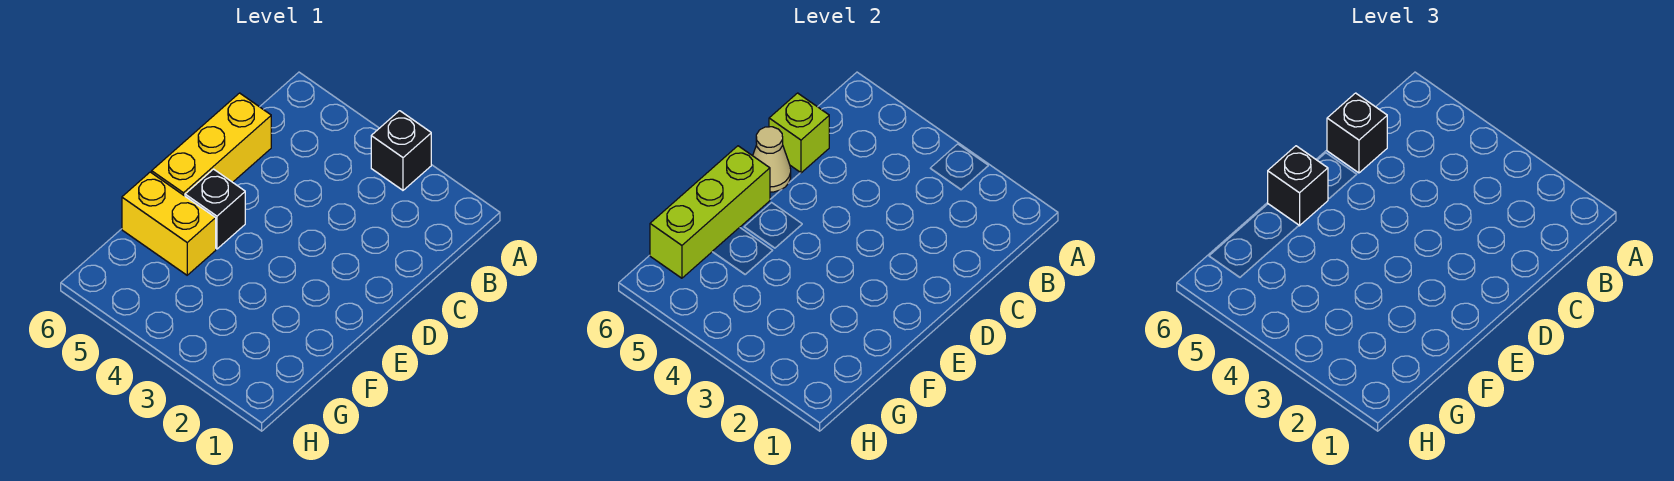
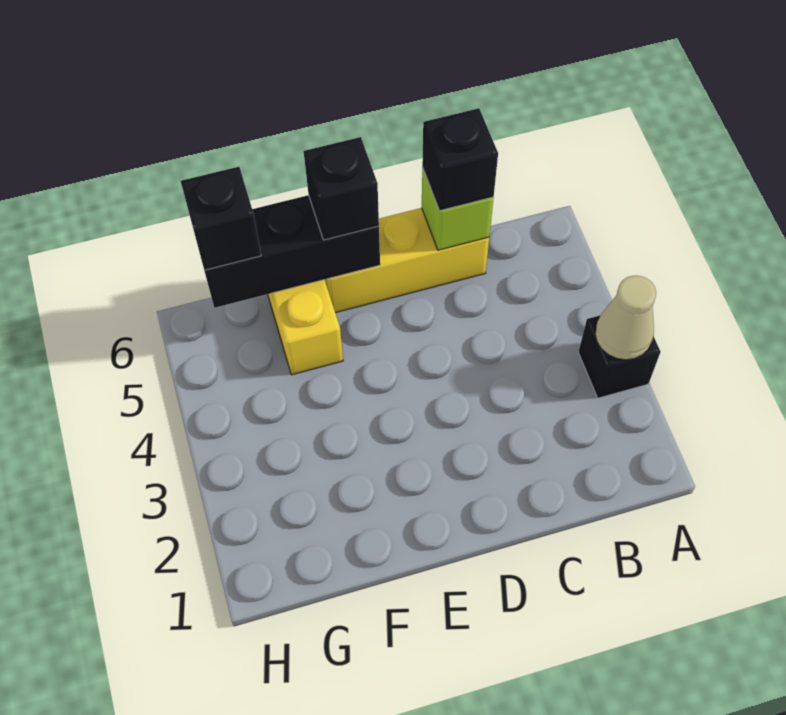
tan cone D6 level 2 -> tan cone A3 level 2
black brick E5 level 1 -> black brick G6 level 3
lime brick E6:G6 level 2 -> black brick E6:G6 level 2

